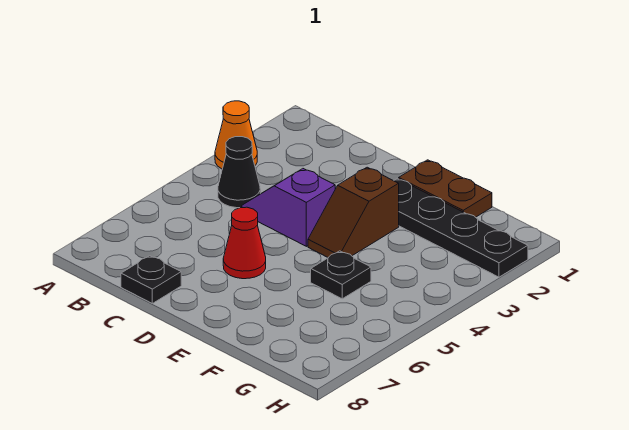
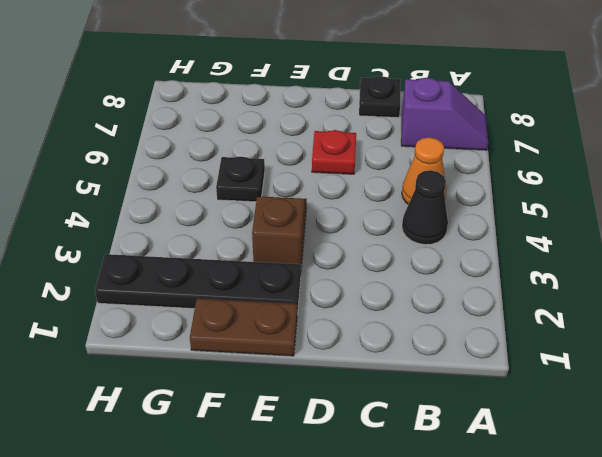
orange cone A3 level 1 -> orange cone B5 level 1
purple slope C4:D4 level 1 top D -> purple slope A7:B7 level 1 top B
red cone D6 level 1 -> red plate D6 level 1

